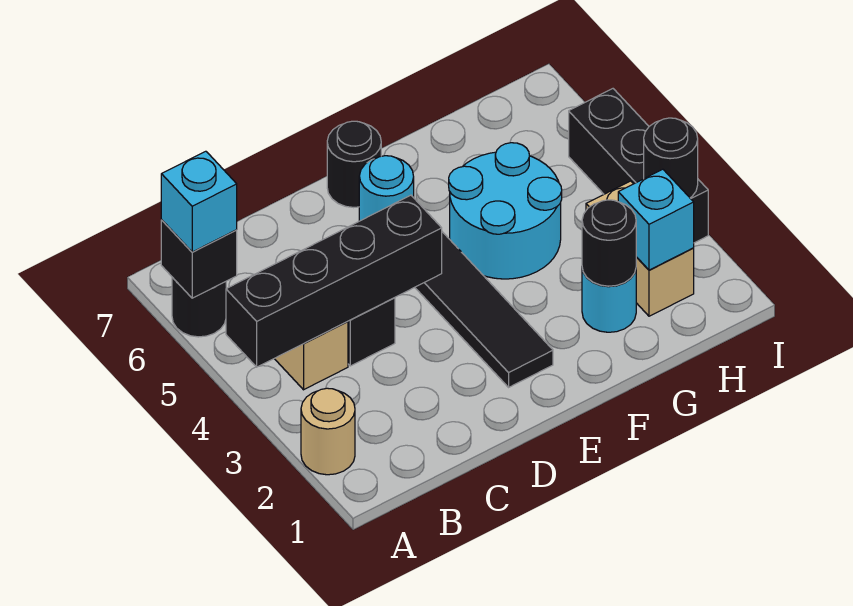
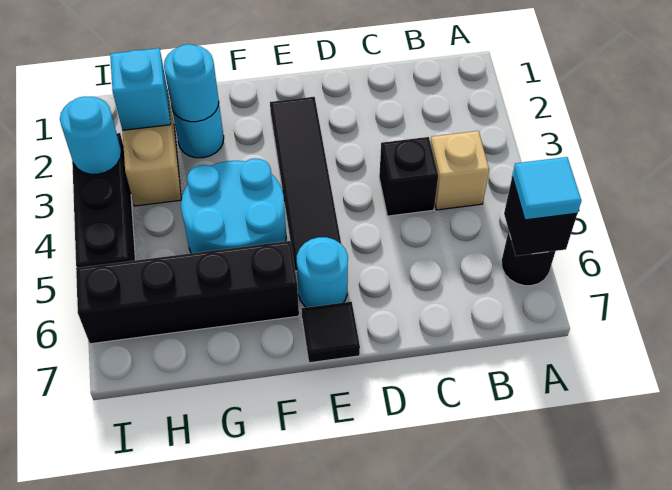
tan round brick A2 level 1 -> none
black brick A4:D4 level 2 -> black brick F6:I6 level 1
cyan brick A6 level 3 -> cyan tile A6 level 3
black round brick E7 level 1 -> black tile E7 level 1
black round brick G2 level 2 -> cyan round brick G2 level 2
black round brick I3 level 2 -> cyan round brick I3 level 2

